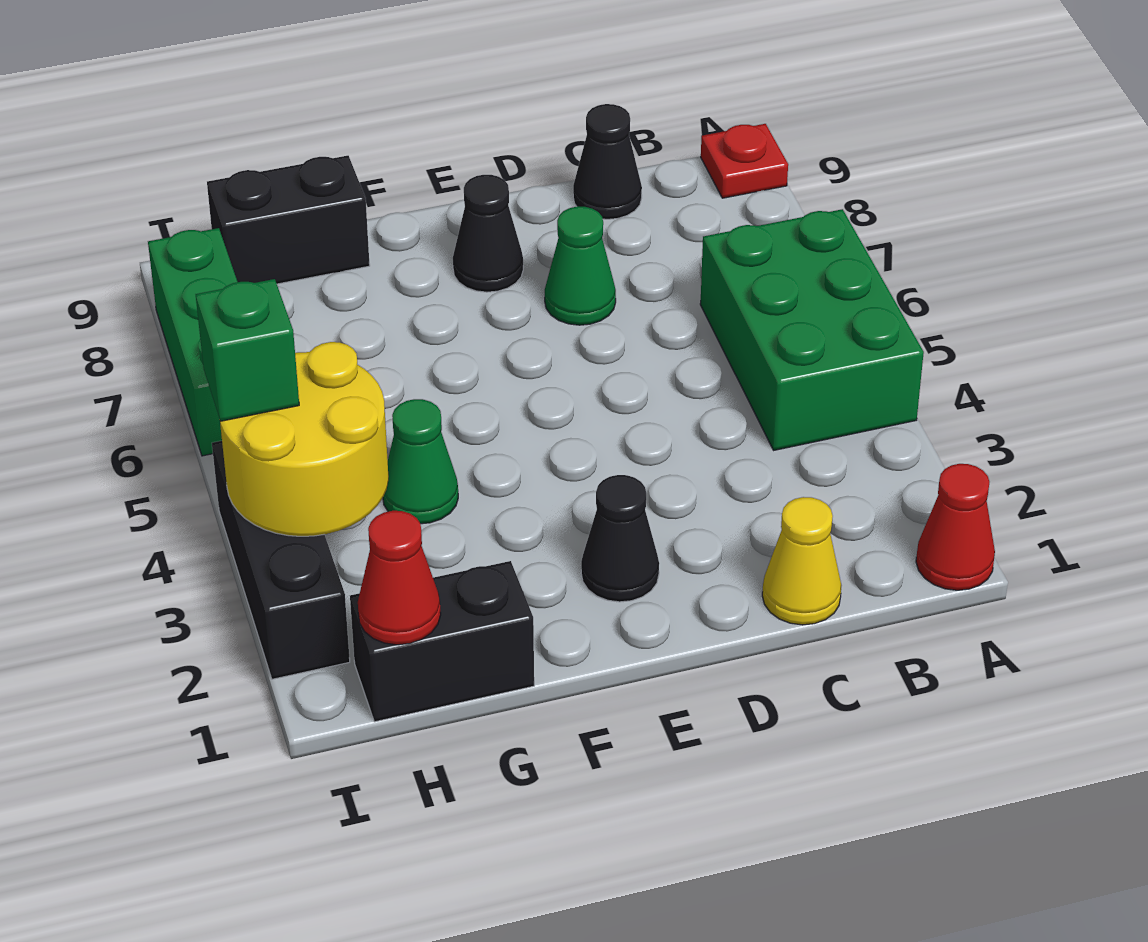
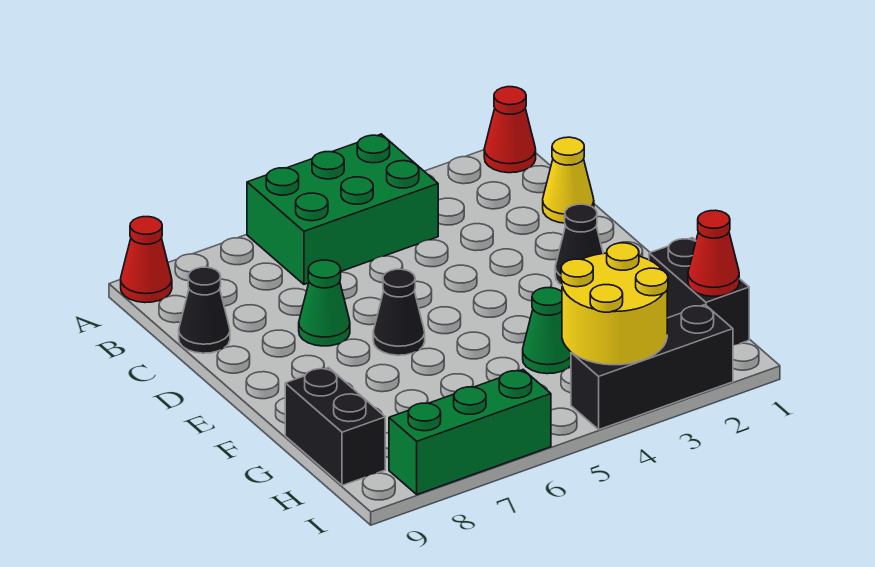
red plate A9 level 1 -> red cone A9 level 1
black cone E8 level 1 -> black cone E6 level 1
green brick I4 level 3 -> none

